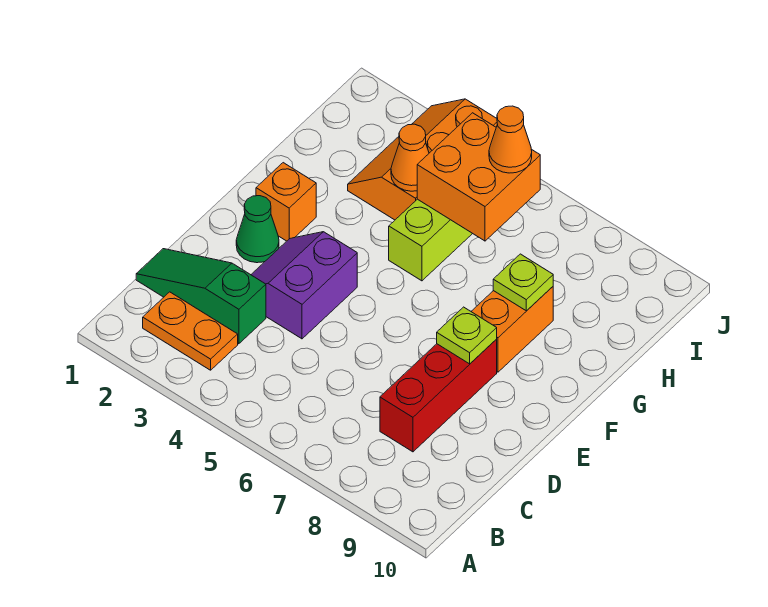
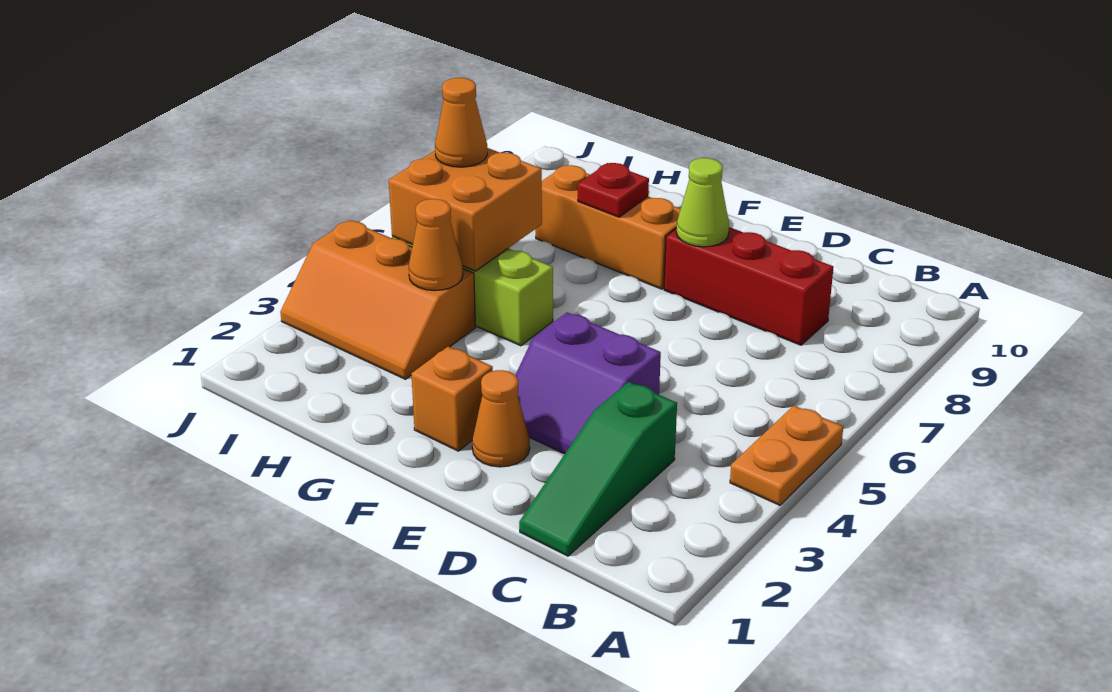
orange plate B2:B3 level 1 -> orange plate A4:A5 level 1
green cone E2 level 1 -> orange cone E2 level 1
lime plate E8 level 2 -> lime cone E8 level 2
orange brick F8:G8 level 1 -> orange brick F8:H8 level 1
lime plate G8 level 2 -> red plate G8 level 2

